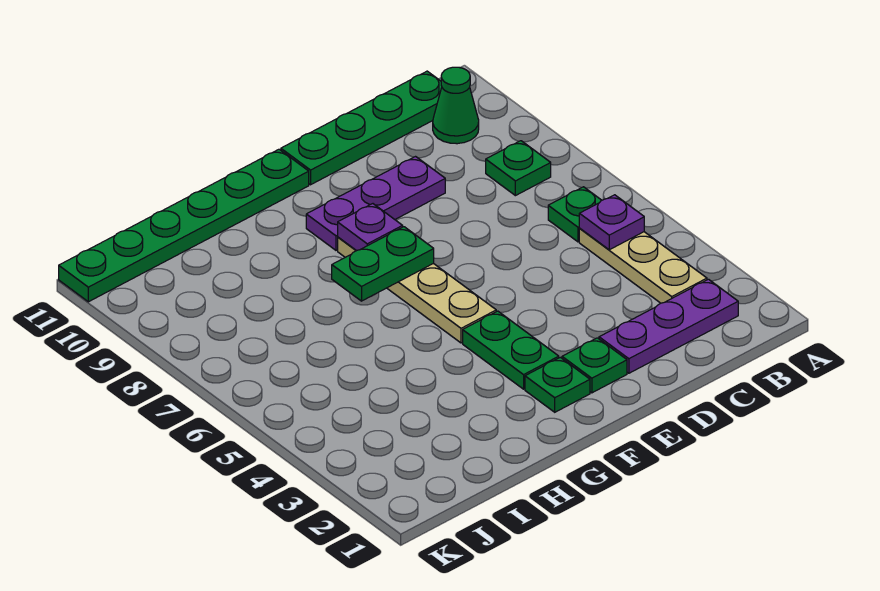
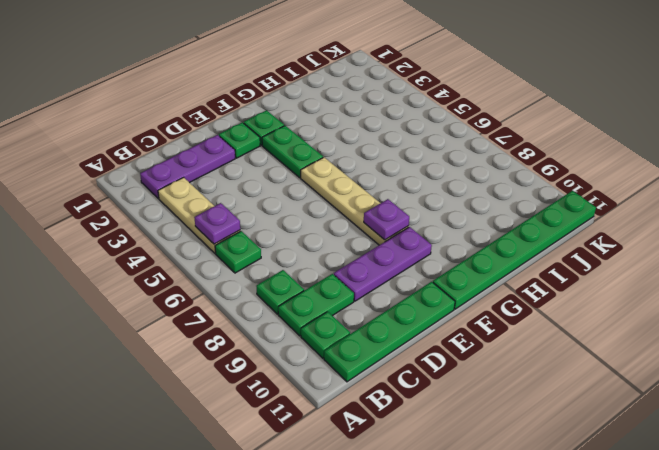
green cone B10 level 1 -> green plate B10 level 1
green plate F7:G7 level 2 -> green plate B9:C9 level 1

